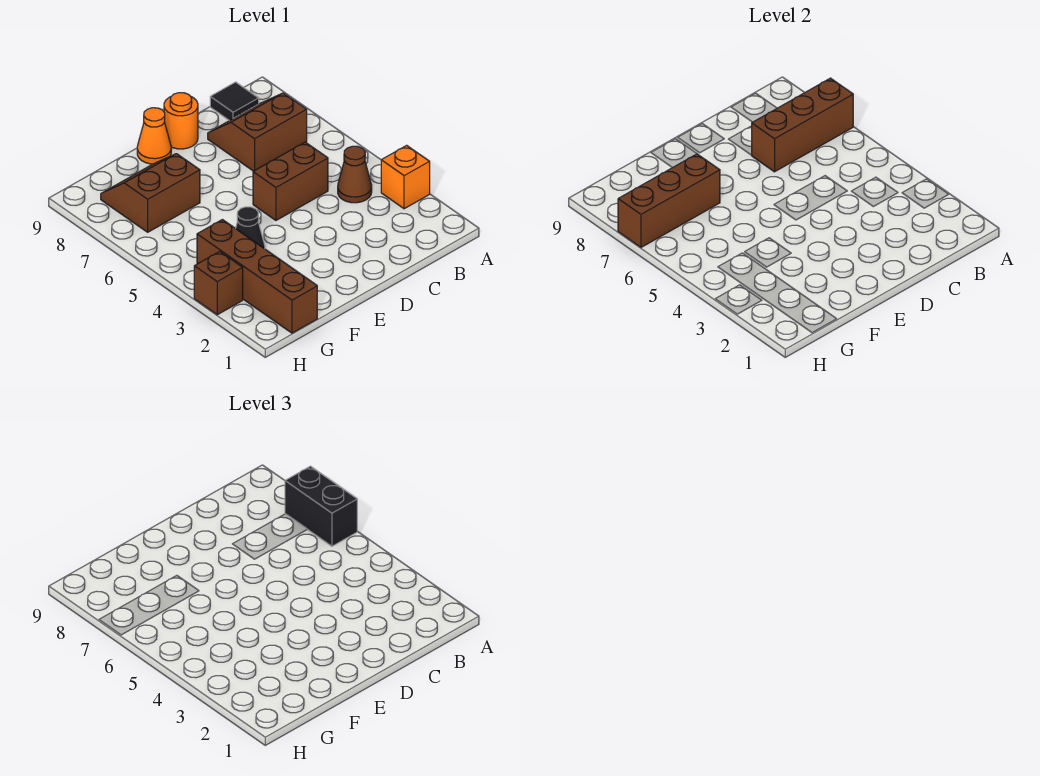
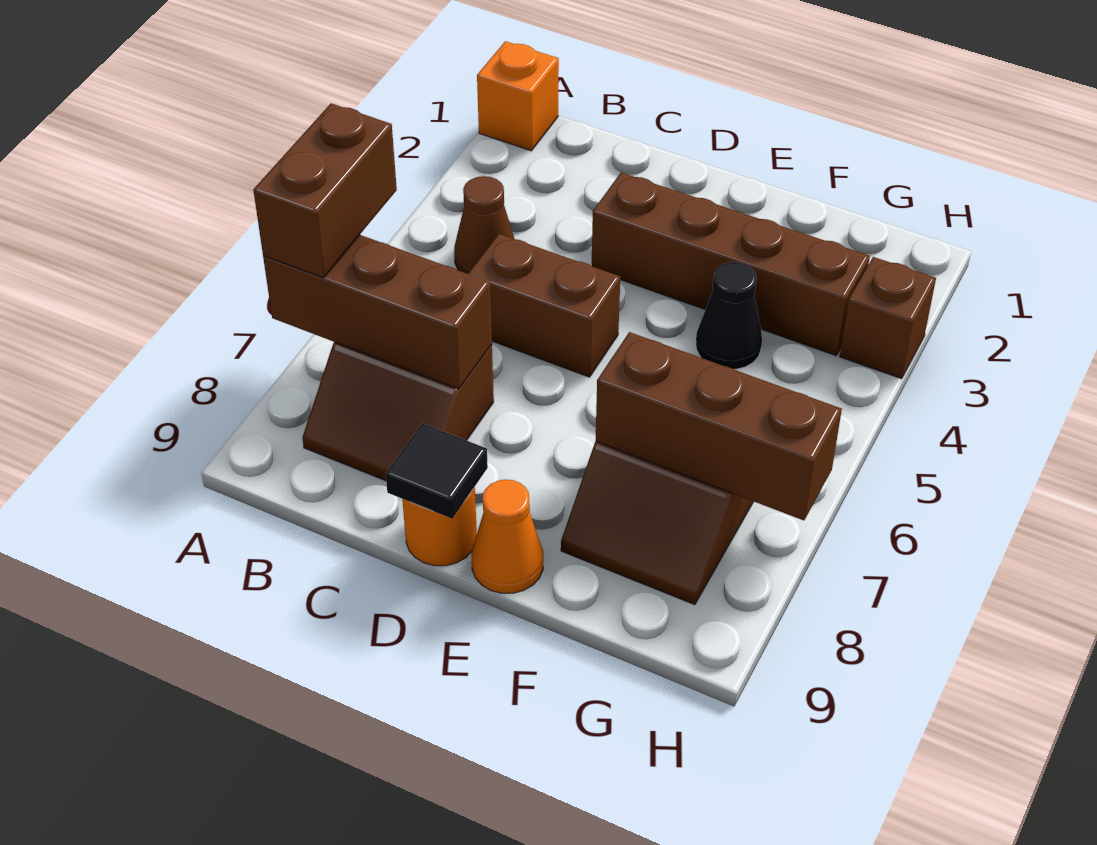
orange brick A3 level 1 -> orange brick A1 level 1
black brick A6:A7 level 3 -> brown brick A6:A7 level 3
black tile B9 level 1 -> black tile D9 level 2
brown brick G1:G4 level 1 -> brown brick D3:G3 level 1

